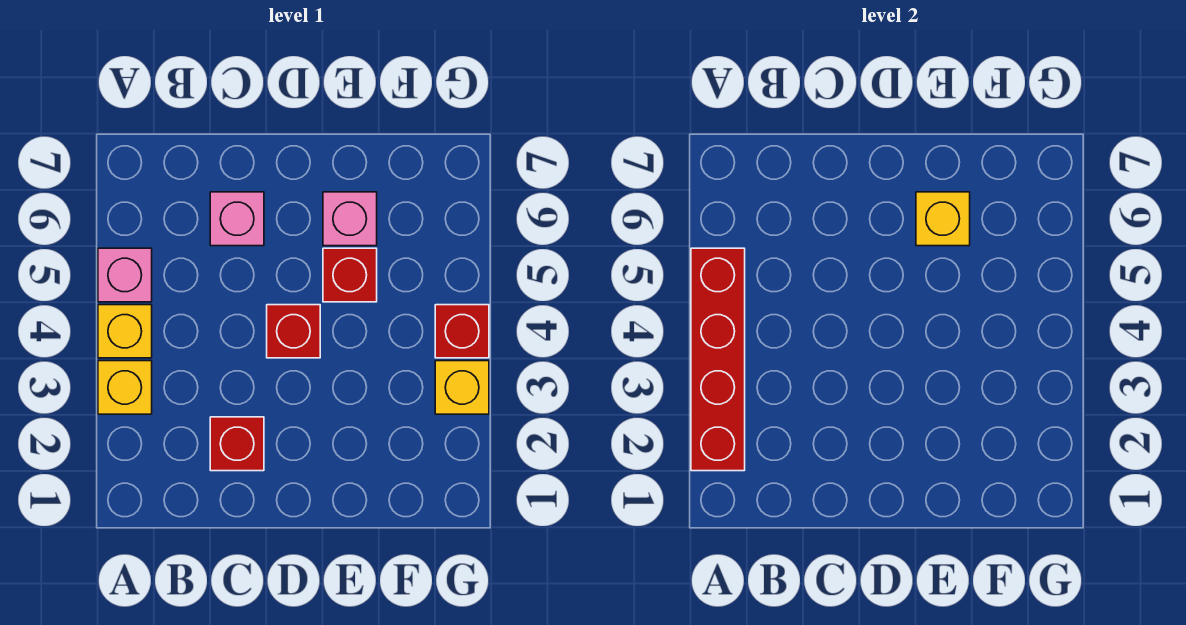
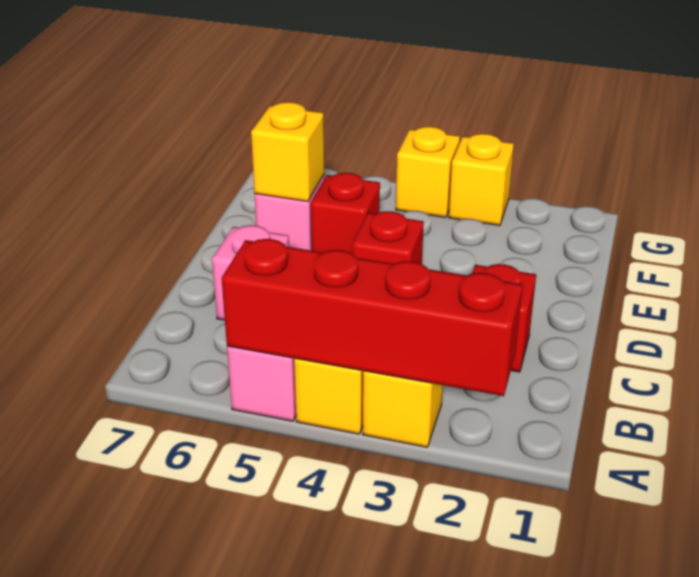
red brick G4 level 1 -> yellow brick G4 level 1

